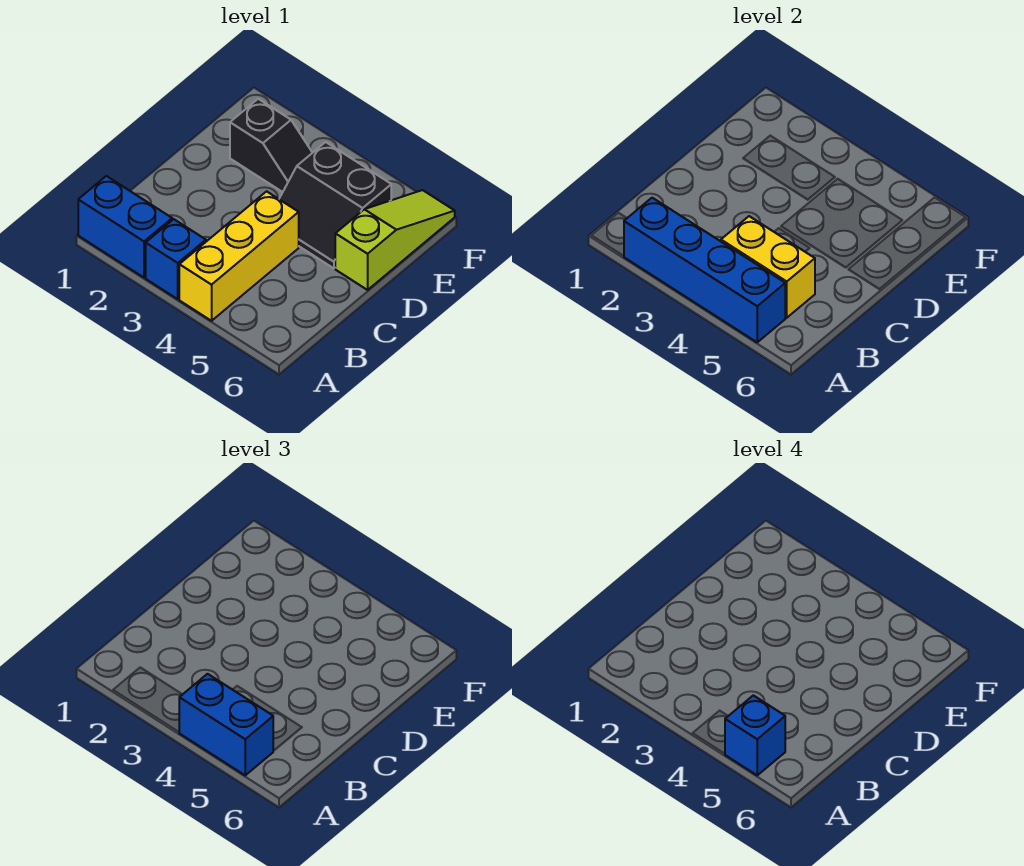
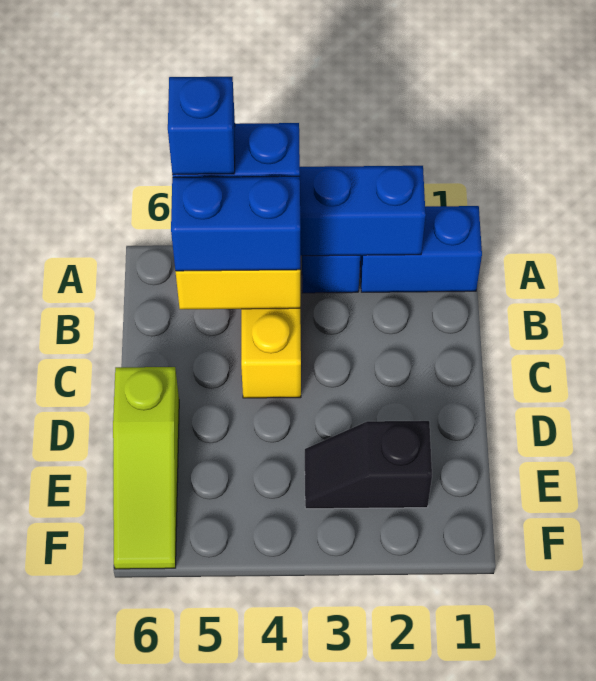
none -> blue brick B4:B5 level 3
black slope D4:E5 level 1 top E -> none

